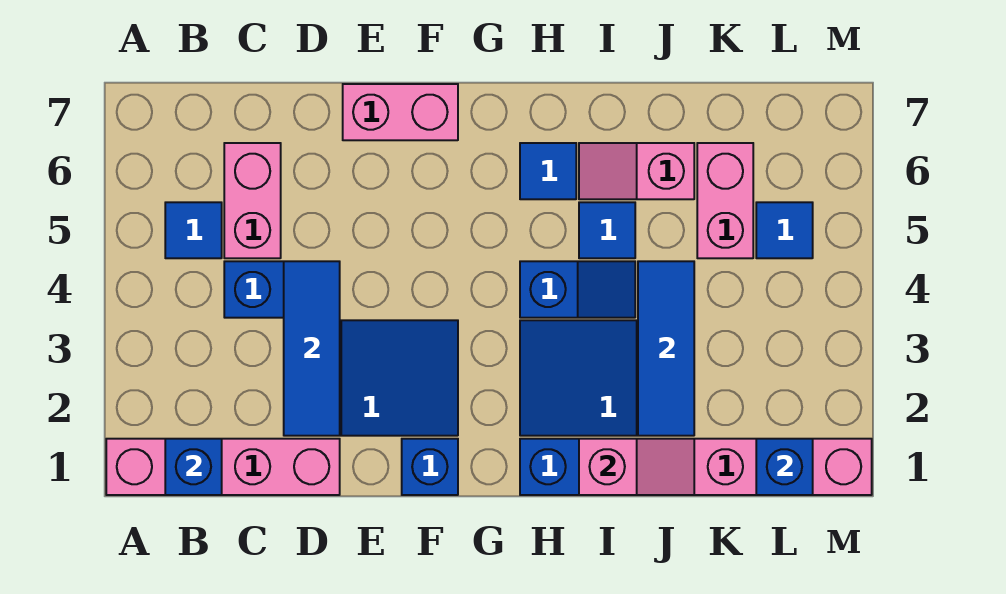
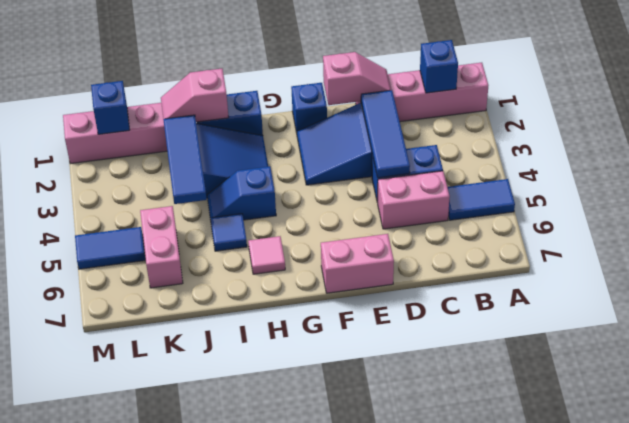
blue tile B5 level 1 -> blue tile A5:B5 level 1
pink brick C5:C6 level 1 -> pink brick C5:D5 level 1
blue tile H6 level 1 -> pink tile H6 level 1
pink slope I6:J6 level 1 top J -> pink slope D1:E1 level 2 top E
blue tile L5 level 1 -> blue tile L5:M5 level 1

